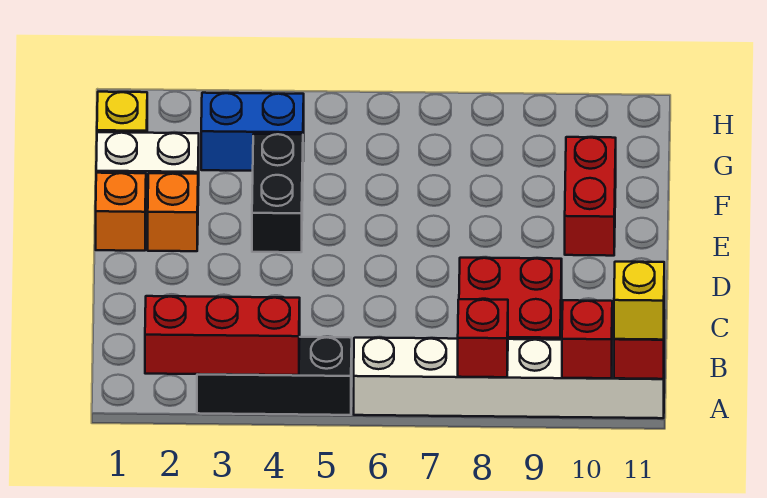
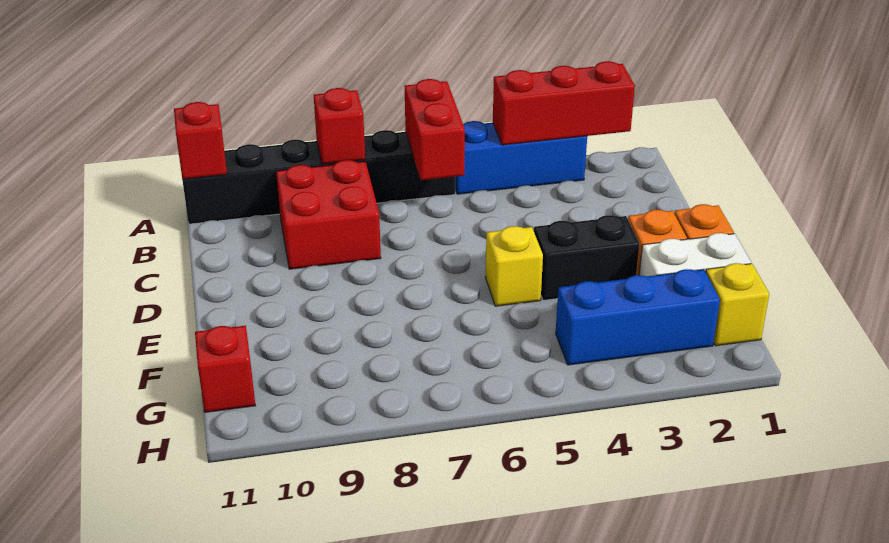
black brick A3:A5 level 1 -> blue brick A3:A5 level 1
white brick A6:A11 level 1 -> black brick A6:A11 level 1
red brick A10 level 2 -> red brick G11 level 1
yellow brick A11 level 3 -> yellow brick E5 level 1
black brick E4:F4 level 1 -> black brick E3:E4 level 1
red brick E10:F10 level 1 -> red brick A6:B6 level 2
blue brick G3:G4 level 1 -> blue brick G2:G4 level 1

